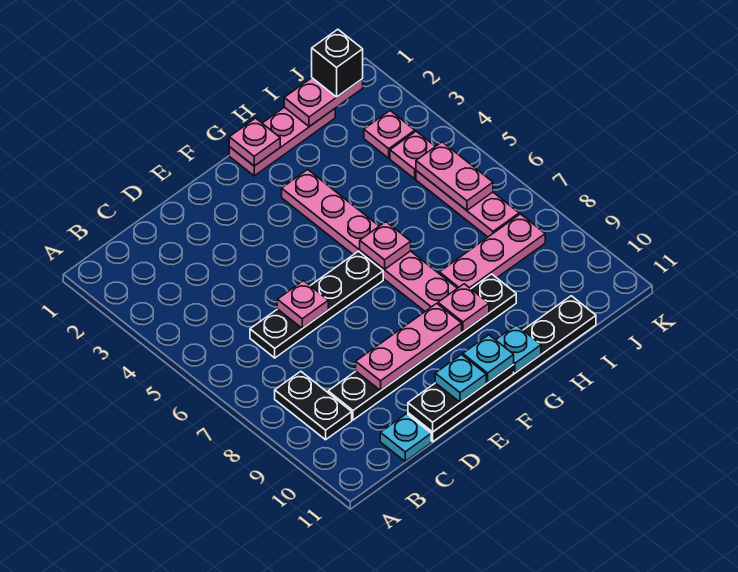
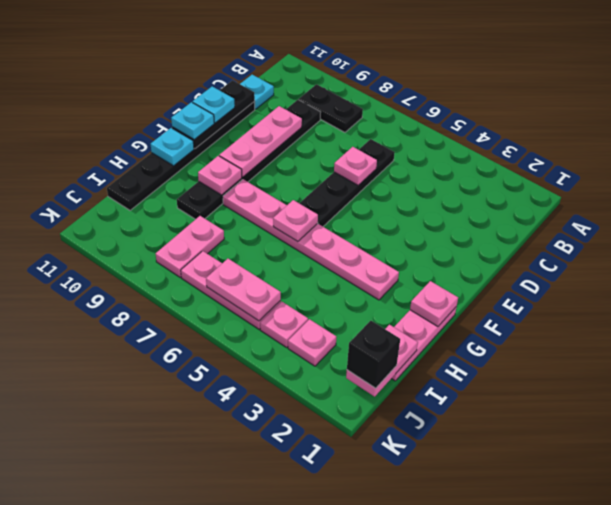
pink plate H8:J8 level 1 -> pink plate I8:J8 level 1

